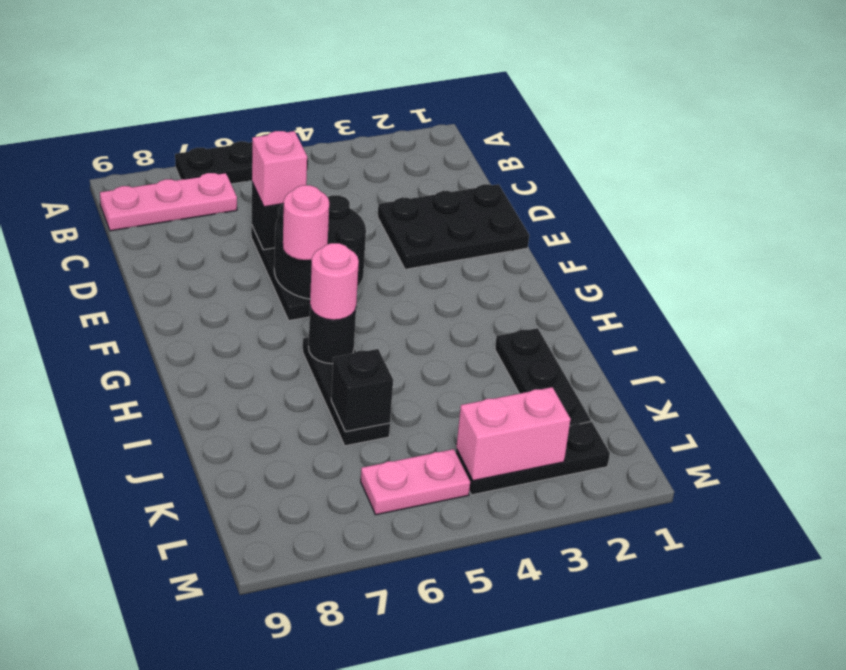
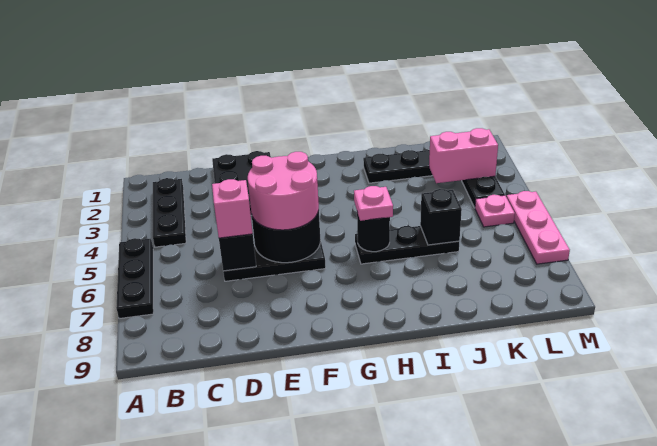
none -> black plate B2:B4 level 1
pink plate B7:B9 level 1 -> pink plate M5:M7 level 1
pink round brick F6 level 3 -> pink round brick E5:F6 level 3
pink round brick H6 level 3 -> pink plate H6 level 3
pink brick L3:L4 level 2 -> pink brick K3:L3 level 2
pink plate L5:L6 level 1 -> pink plate L5 level 1

